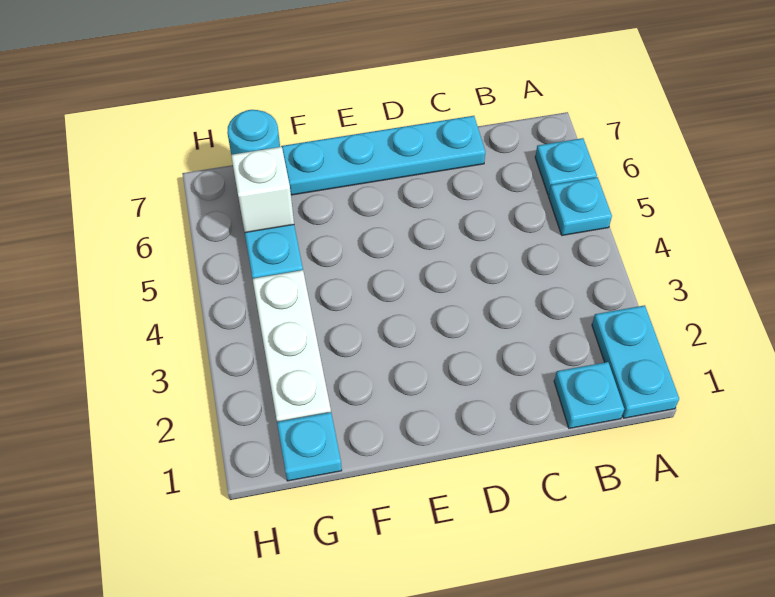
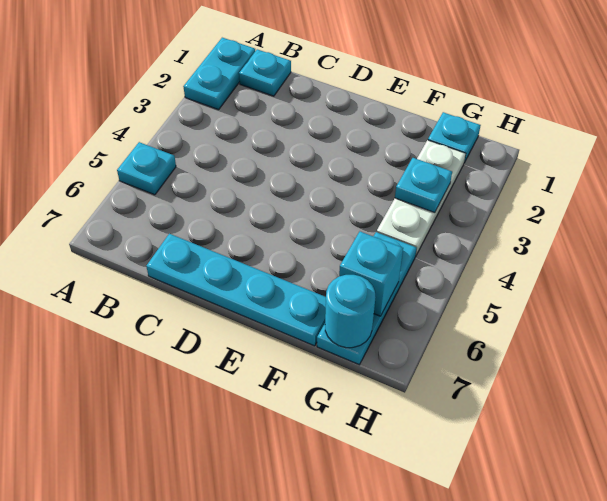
cyan plate A6 level 1 -> cyan plate G3 level 2
white brick G6 level 2 -> cyan brick G6 level 2

